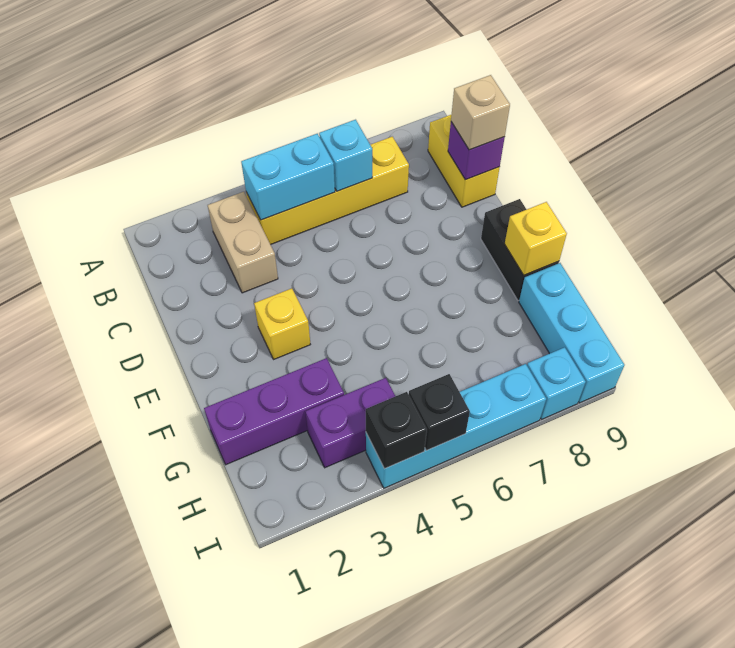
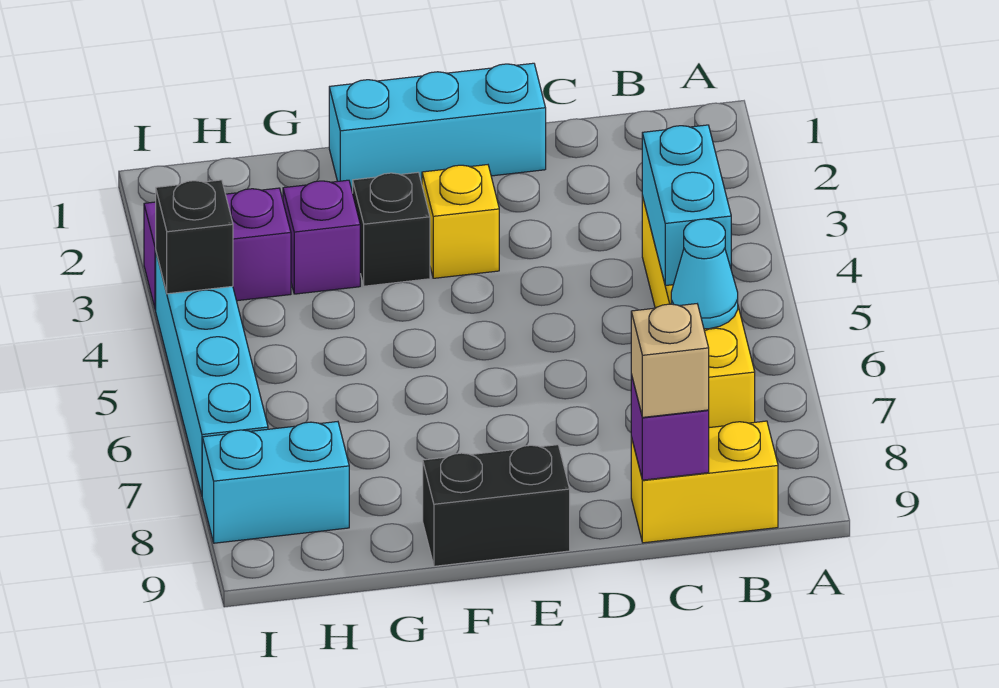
tan brick B3:C3 level 1 -> none
cyan brick B6 level 2 -> cyan cone B6 level 2
yellow brick F9 level 2 -> none
purple brick G1:G3 level 1 -> purple brick G3 level 1
cyan brick G9:I9 level 1 -> cyan brick D1:F1 level 1
purple brick H3:H4 level 1 -> purple brick H3:I3 level 1
black brick I5 level 2 -> black brick F3 level 1
cyan brick I8 level 1 -> cyan brick H8:I8 level 1

